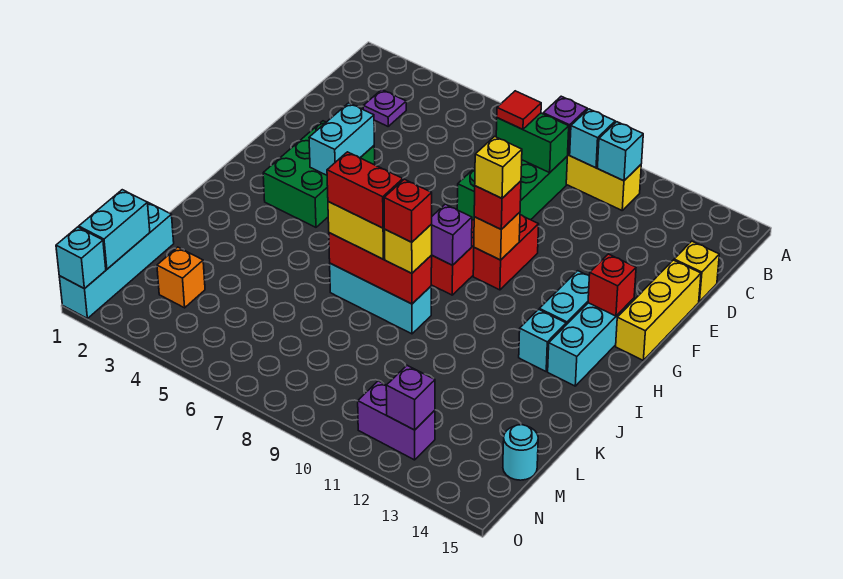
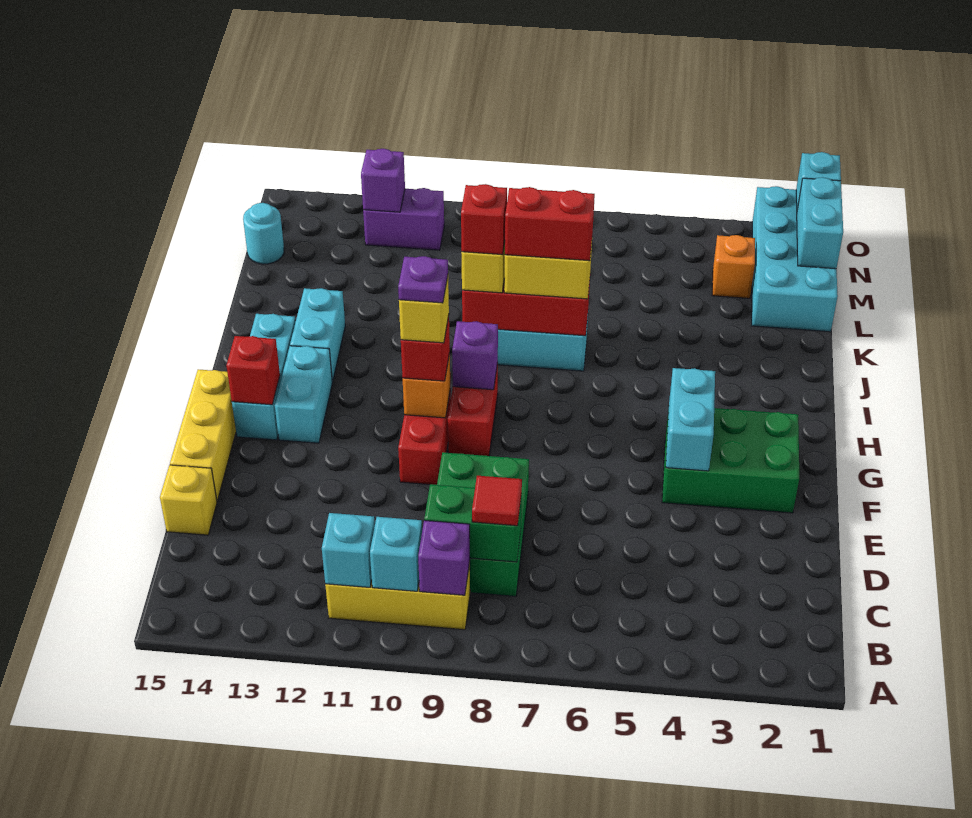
purple plate C3 level 1 -> purple plate G10 level 5
green brick F3:H4 level 1 -> green brick F2:G4 level 1
cyan brick I13 level 1 -> cyan brick I13:J13 level 1
cyan brick L1:O1 level 1 -> cyan brick L1:O2 level 1

